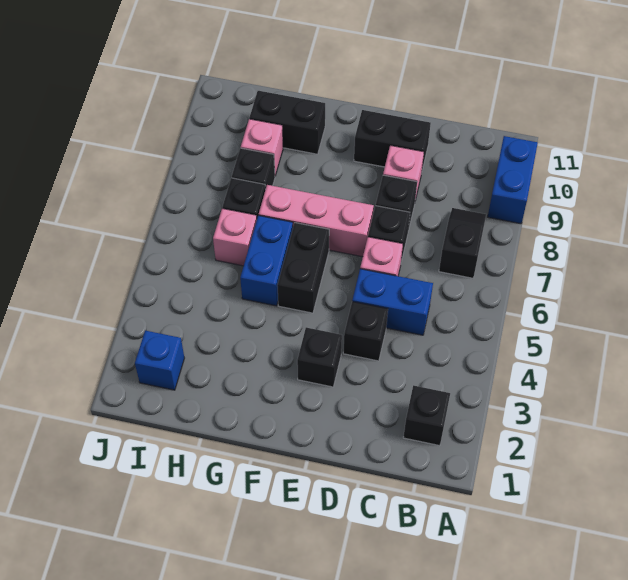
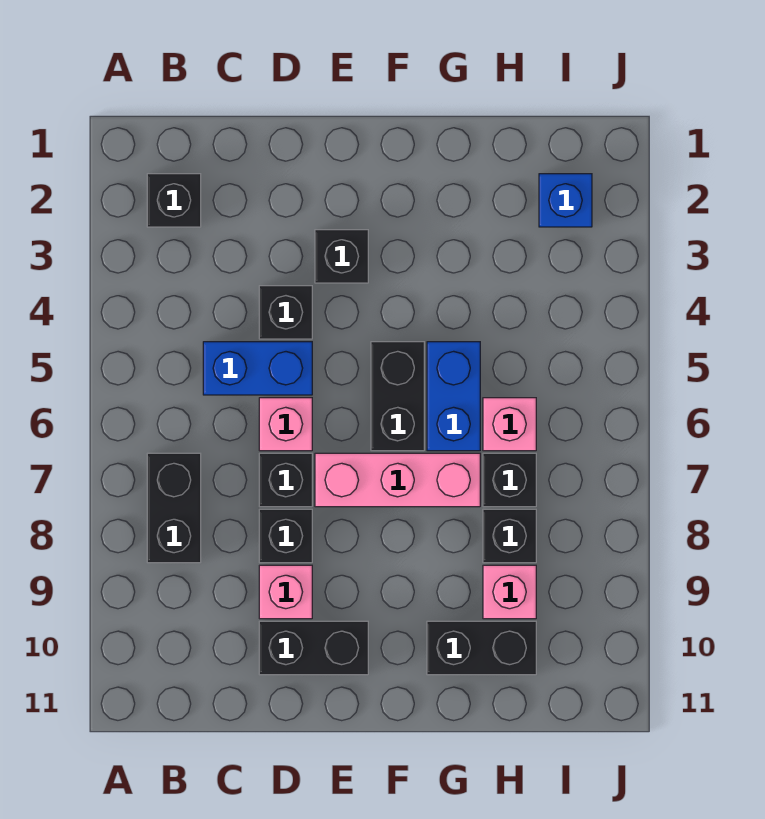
blue brick A9:A10 level 1 -> none
black slope B7:B8 level 1 top 7 -> black brick B7:B8 level 1

